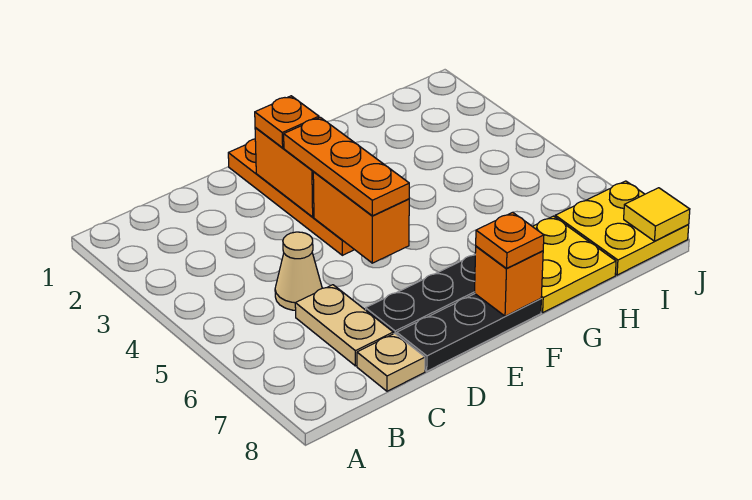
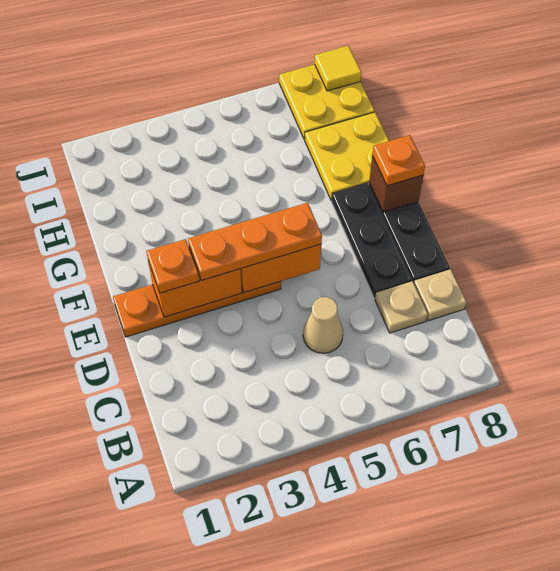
tan plate C6:C7 level 1 -> tan plate C7 level 1
orange brick F8 level 2 -> brown brick F8 level 2

